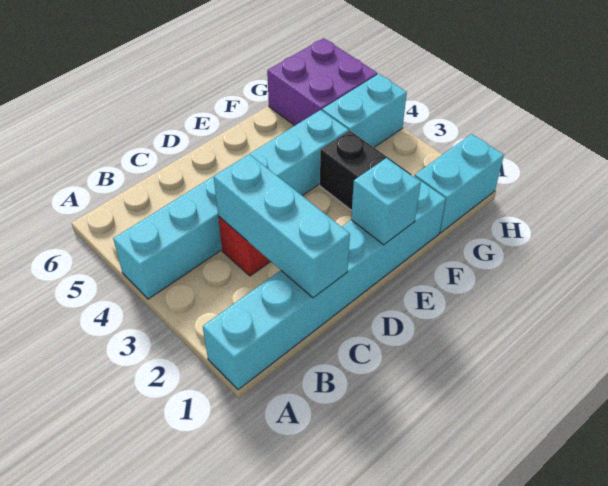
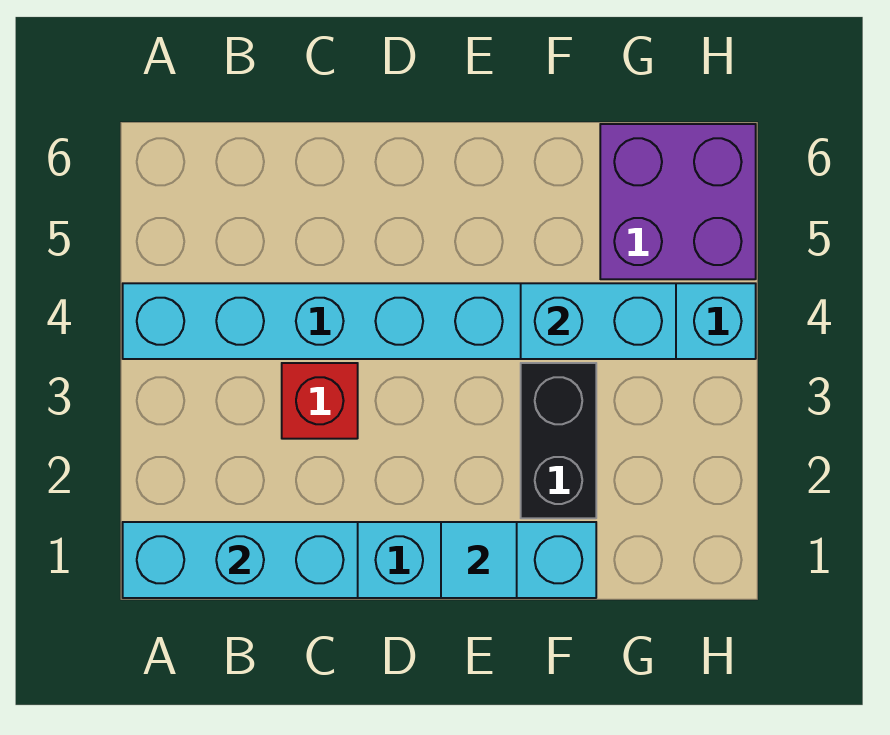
cyan brick C1:C3 level 2 -> cyan brick A1:C1 level 2
cyan brick E1 level 2 -> cyan tile E1 level 2
cyan brick G1:H1 level 1 -> cyan brick F4:G4 level 2

